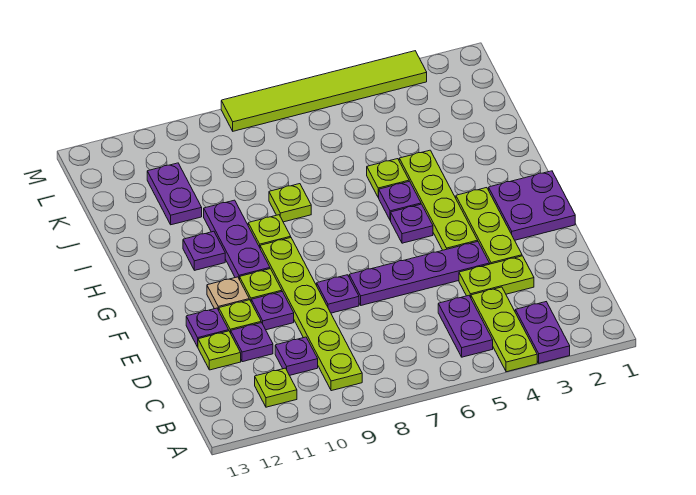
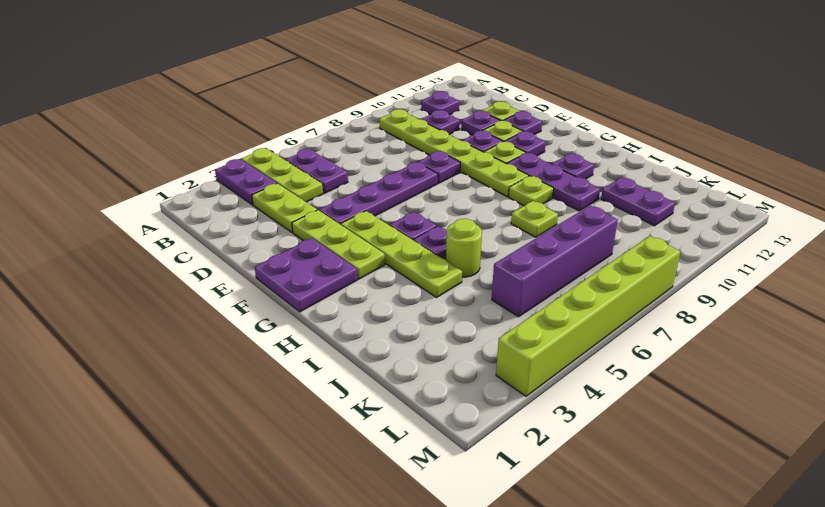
lime plate B11 level 1 -> purple plate B11 level 1
lime plate D3:D4 level 1 -> lime plate C3:D3 level 1
tan plate F11 level 1 -> purple plate F11 level 1
lime plate I5 level 1 -> lime round brick I5 level 1
none -> purple brick K5:K8 level 1
lime tile M3:M8 level 1 -> lime brick M3:M8 level 1

